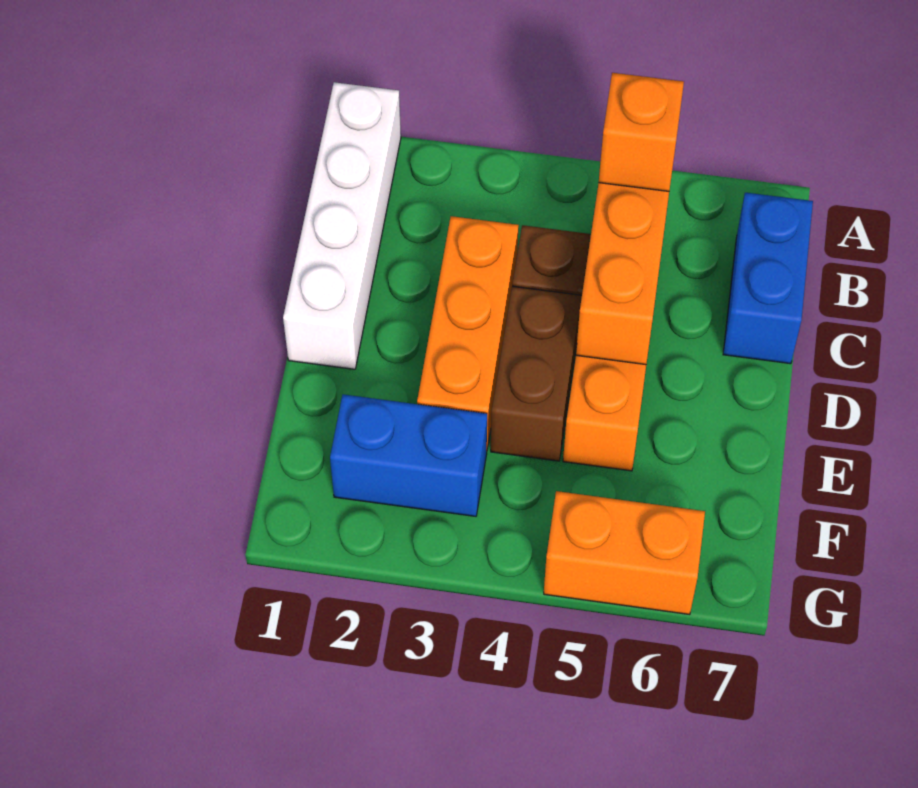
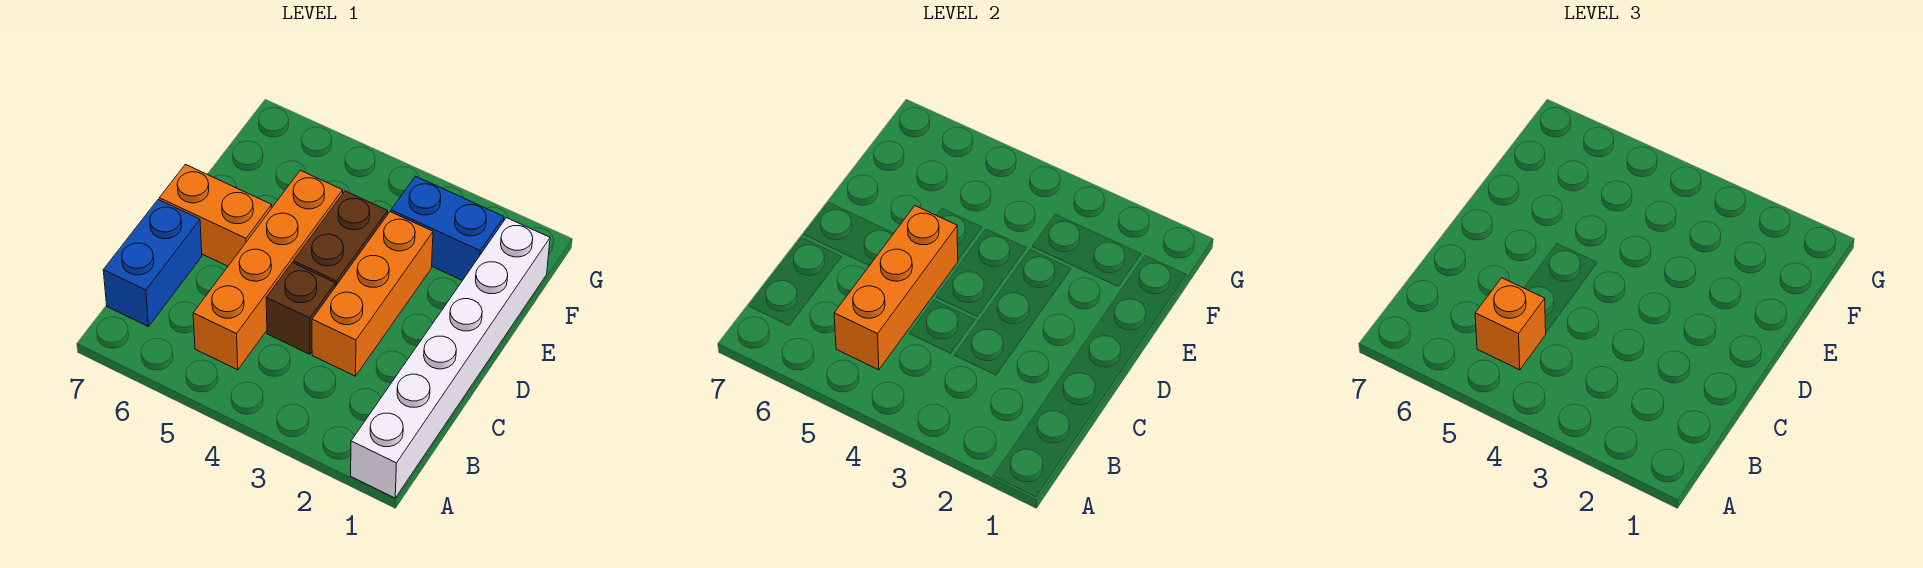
white brick A1:D1 level 1 -> white brick A1:F1 level 1
orange brick G5:G6 level 1 -> orange brick D6:D7 level 1

